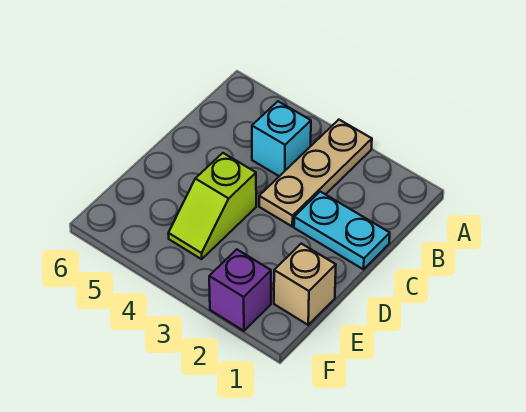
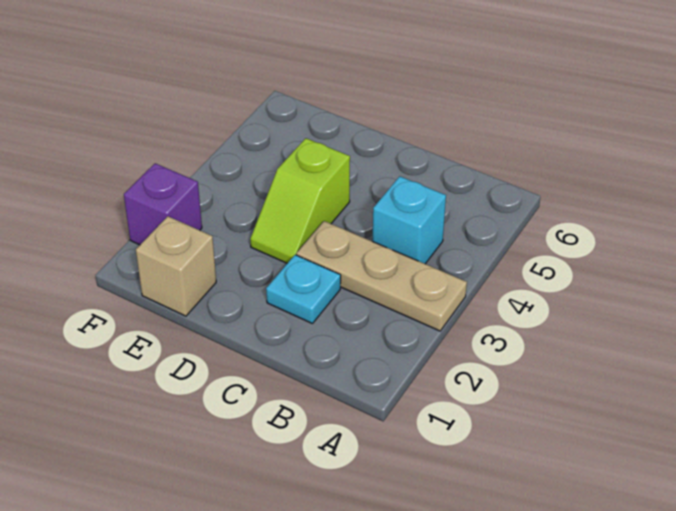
cyan plate C1:C2 level 1 -> cyan plate C2 level 1
lime slope D4:E4 level 1 top D -> lime slope D3:D4 level 1 top 4

